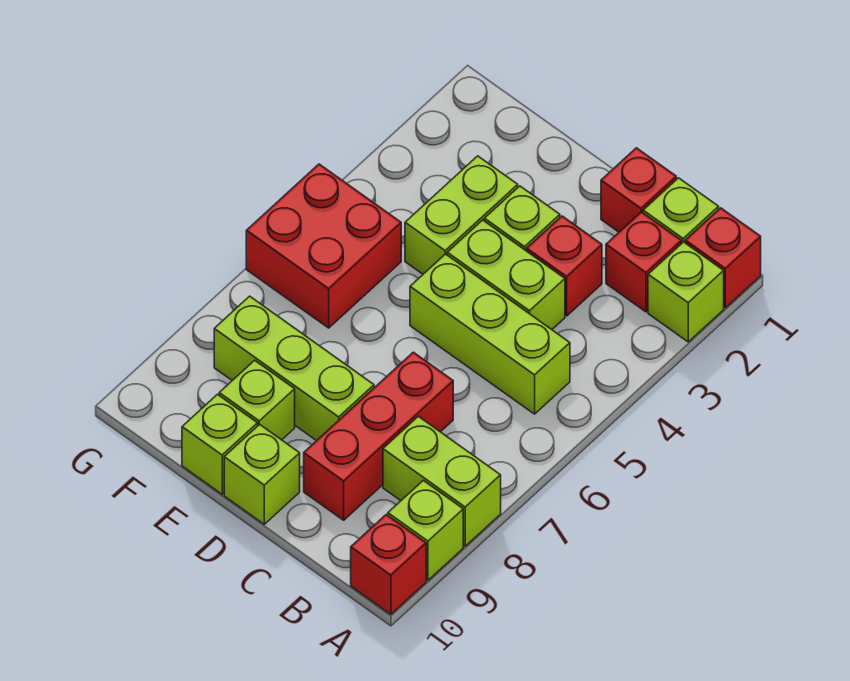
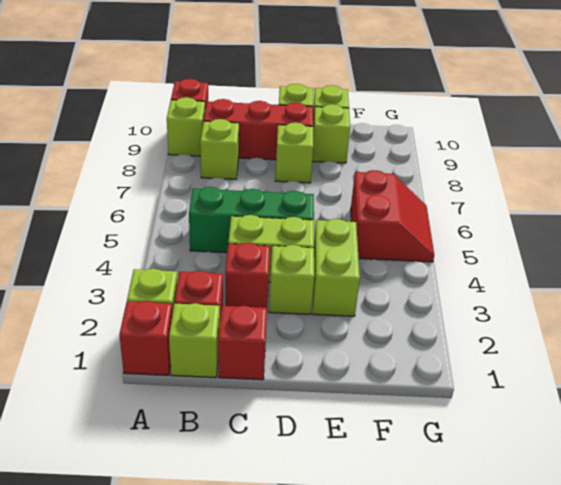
lime brick A8:B8 level 1 -> lime brick B8 level 1
lime brick B5:D5 level 1 -> green brick B5:D5 level 1
red brick C7:C9 level 1 -> red brick B9:D9 level 1
lime brick D8:F8 level 1 -> lime brick D8 level 1
red brick F5:G6 level 1 -> red slope F5:G6 level 1 top F

